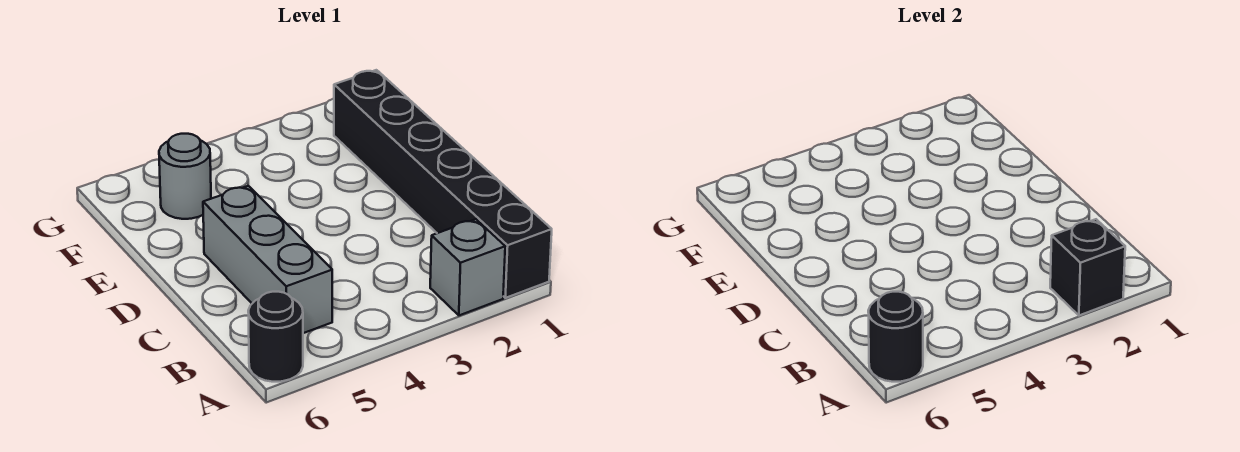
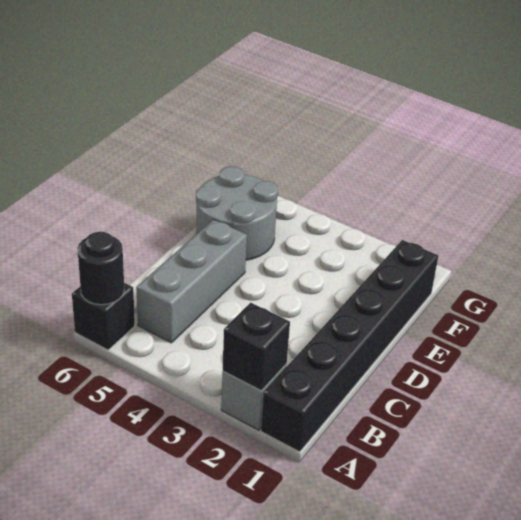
black round brick A6 level 1 -> black brick A6 level 1
grey round brick F5 level 1 -> grey round brick E5:F6 level 1

